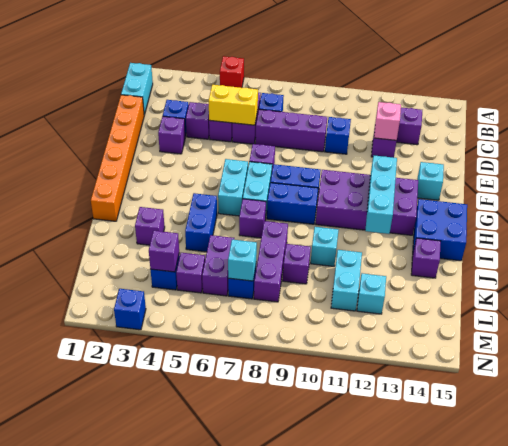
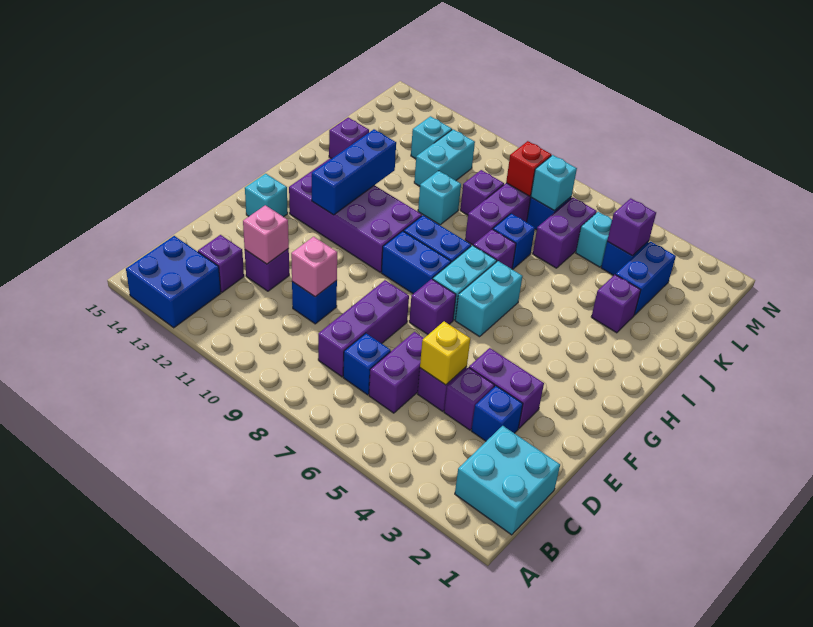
red brick A5 level 1 -> red brick L8 level 2
cyan brick B1:C1 level 1 -> cyan brick B1:C2 level 1
orange brick D1:I1 level 1 -> none
yellow brick D5:D6 level 2 -> yellow brick D5 level 2
purple brick D7:D9 level 1 -> purple brick C8:E8 level 1
none -> pink brick D10 level 2
purple brick E3 level 1 -> purple brick E3:E4 level 1
cyan brick G12:I12 level 2 -> blue brick G12:I12 level 2
blue brick H14:I15 level 1 -> blue brick A13:B14 level 1
blue brick I5:J5 level 1 -> blue brick K3:L3 level 1
purple brick L5 level 1 -> cyan brick L5 level 1
blue brick N3 level 1 -> blue brick J7 level 1

